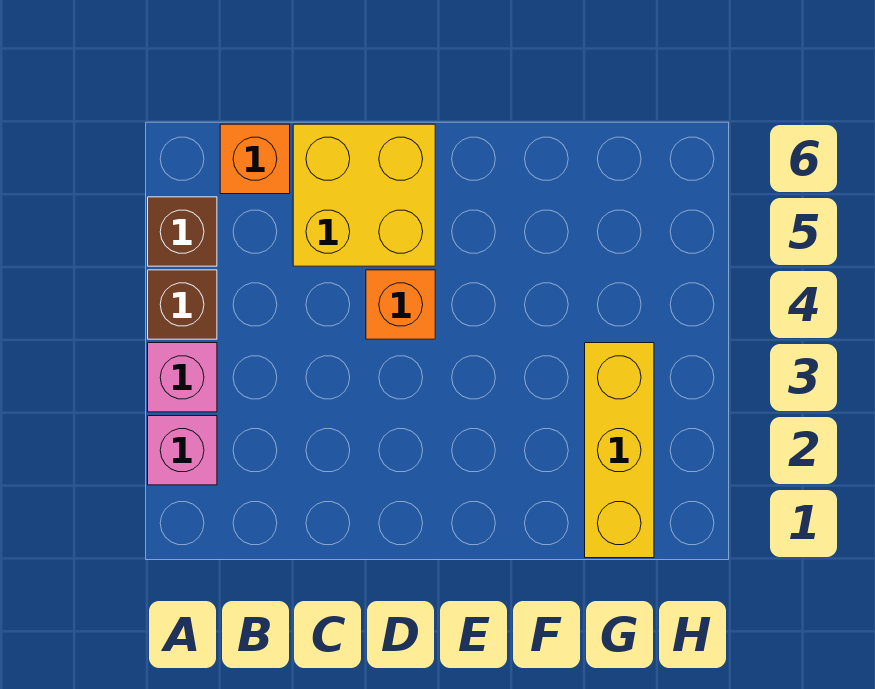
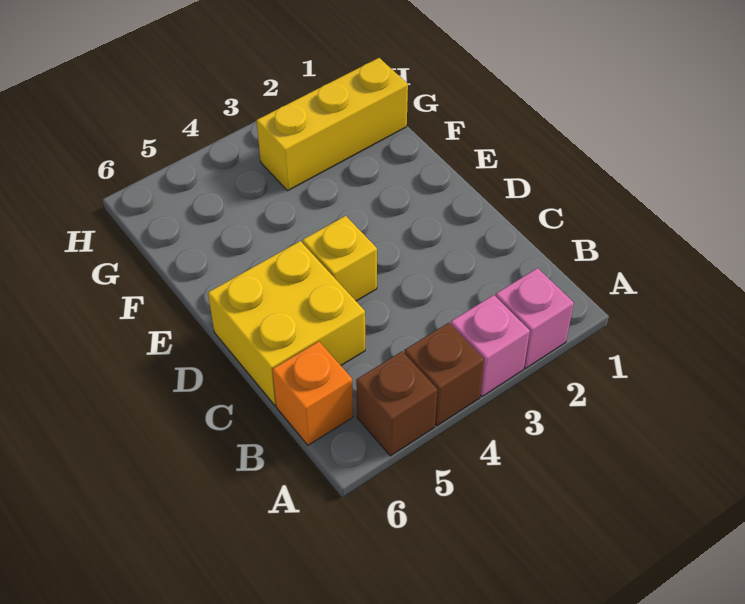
orange brick D4 level 1 -> yellow brick D4 level 1

